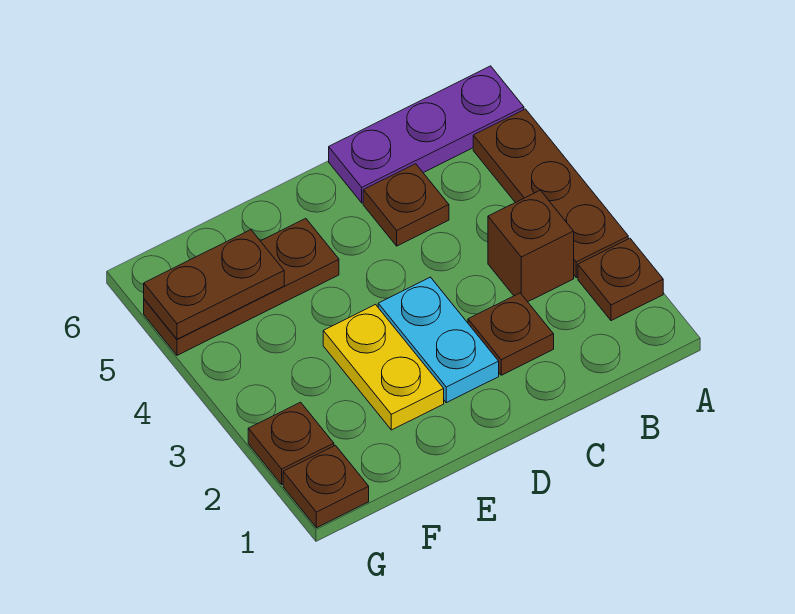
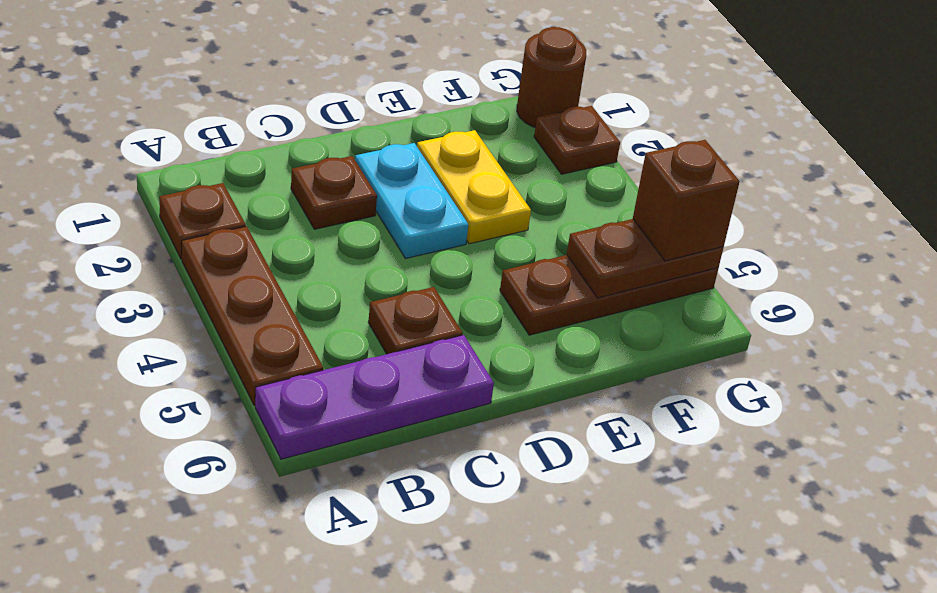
brown brick B3 level 1 -> brown brick G5 level 3
brown plate G1 level 1 -> brown round brick G1 level 1

